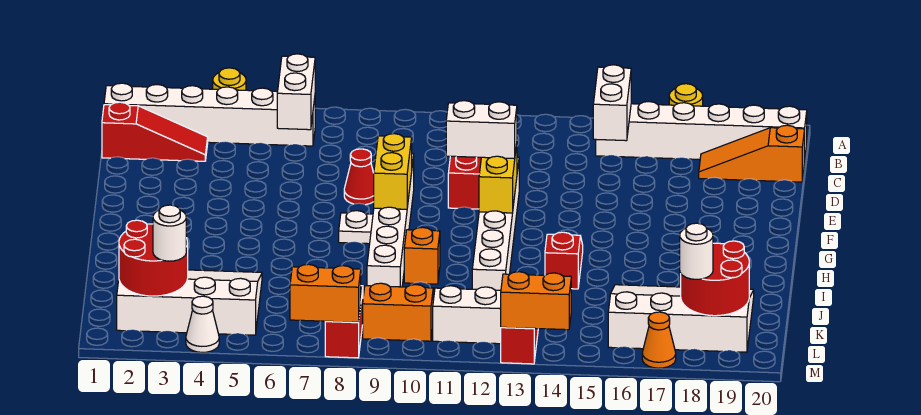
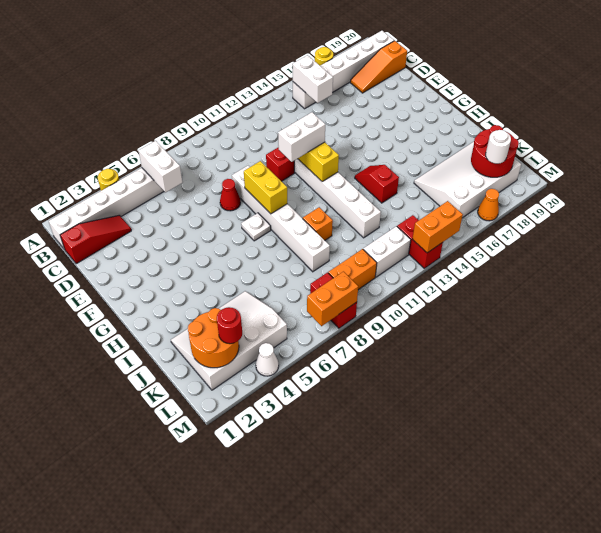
red round brick K2:L3 level 2 -> orange round brick K2:L3 level 2
white round brick L3 level 3 -> red round brick L3 level 3

